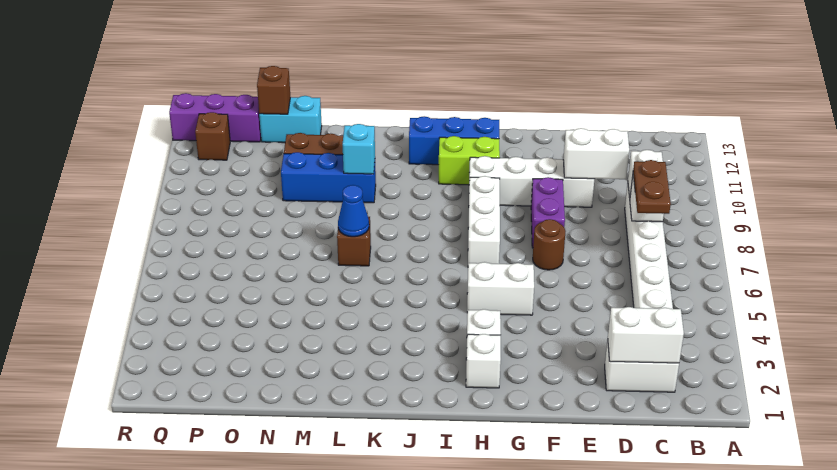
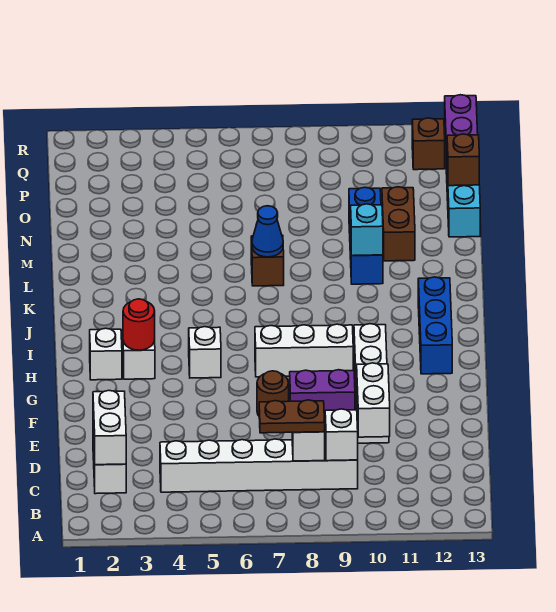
white brick G5:H5 level 1 -> white brick H5 level 1
none -> red round brick H3 level 2
lime brick H11:I11 level 1 -> none

